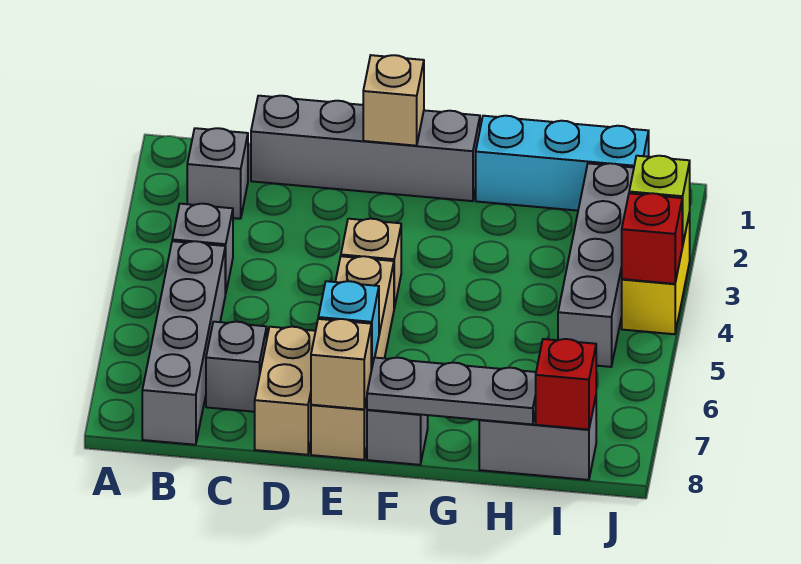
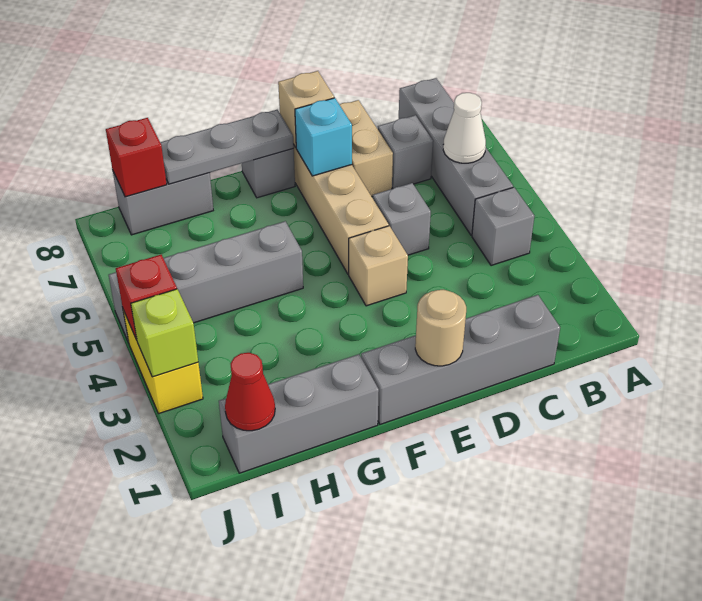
grey brick B2 level 1 -> grey brick D5 level 1
none -> white cone B6 level 2
tan brick E1 level 2 -> tan round brick E1 level 2
cyan brick G1:I1 level 1 -> grey brick G1:I1 level 1
none -> red cone I1 level 2
grey brick I2:I5 level 1 -> grey brick G5:J5 level 1

